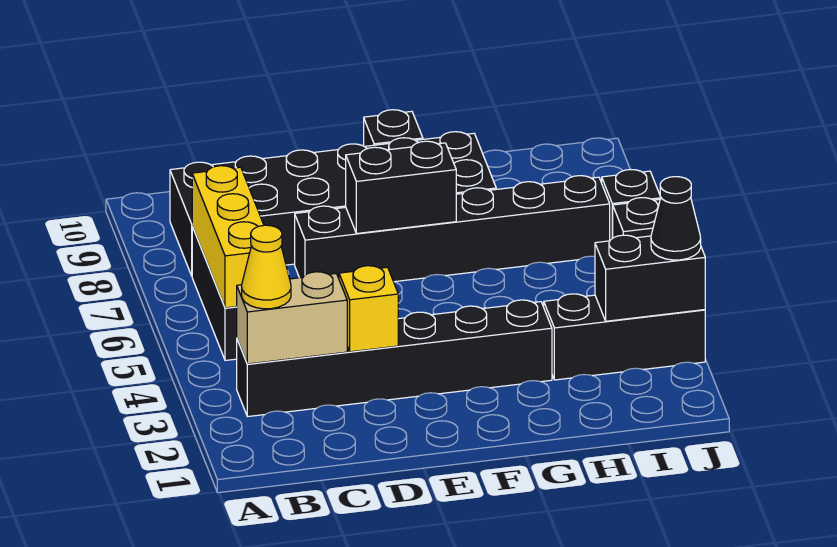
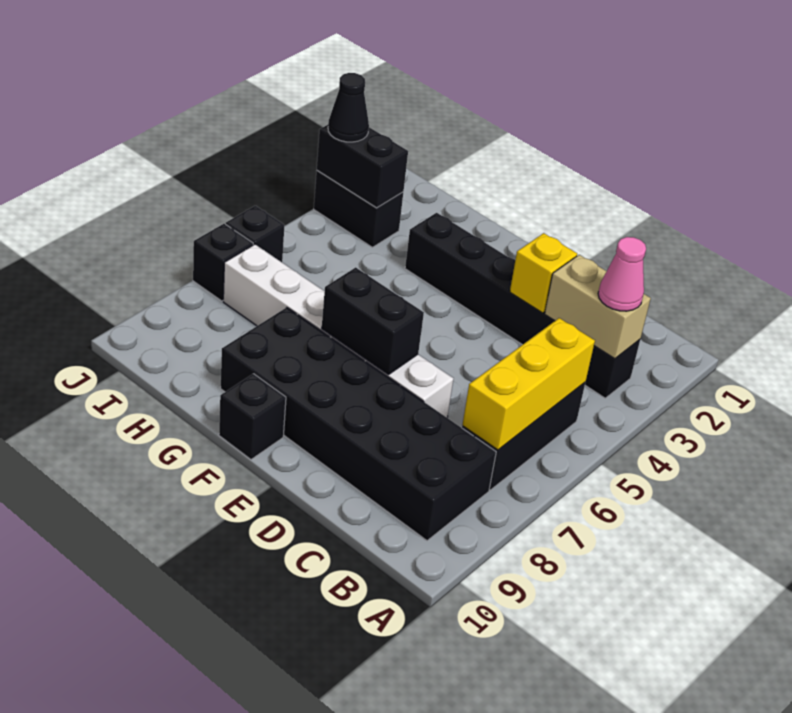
yellow cone B3 level 3 -> pink cone B3 level 3
black brick D7:I7 level 1 -> white brick D7:I7 level 1
black brick H3:J3 level 1 -> black brick I3:J3 level 1

